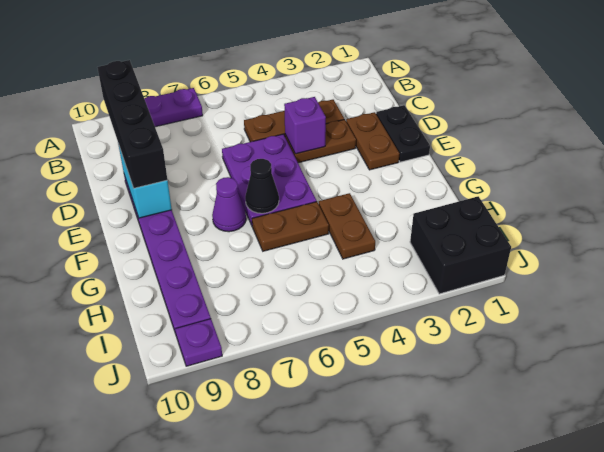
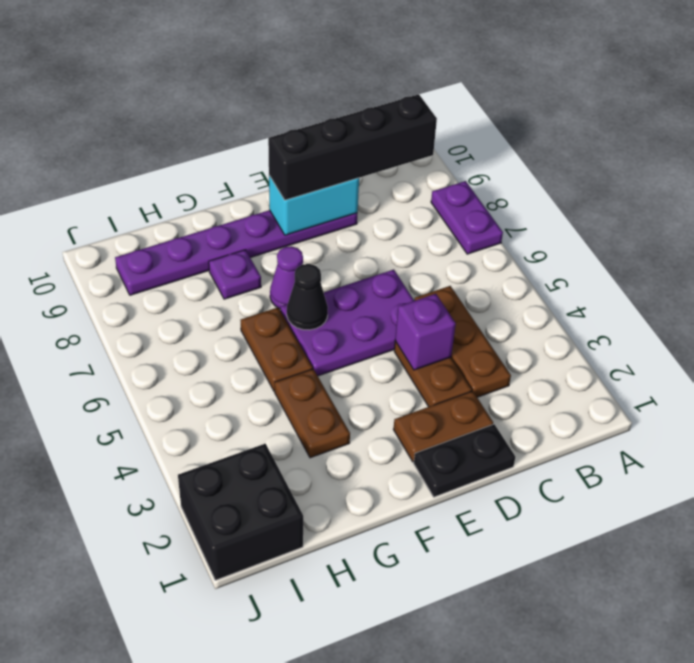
brown plate G4:H4 level 1 -> brown plate G3:G4 level 1
purple plate J9 level 1 -> purple plate G8 level 1

